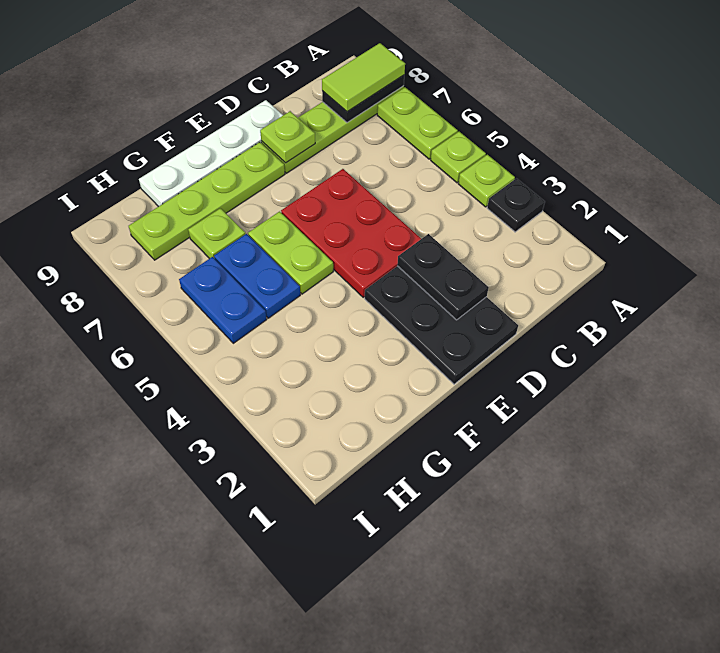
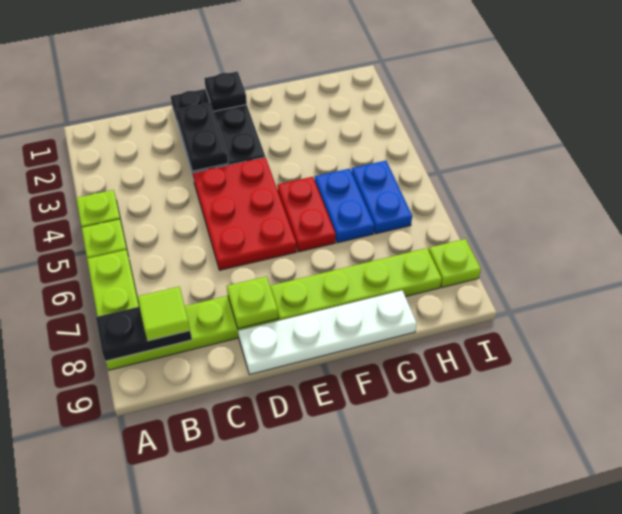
black plate A3 level 1 -> black plate E1 level 2
lime tile A8:B8 level 3 -> lime tile B8 level 3
lime plate F5:F6 level 1 -> red plate F5:F6 level 1
lime plate G7 level 1 -> lime plate I8 level 1

